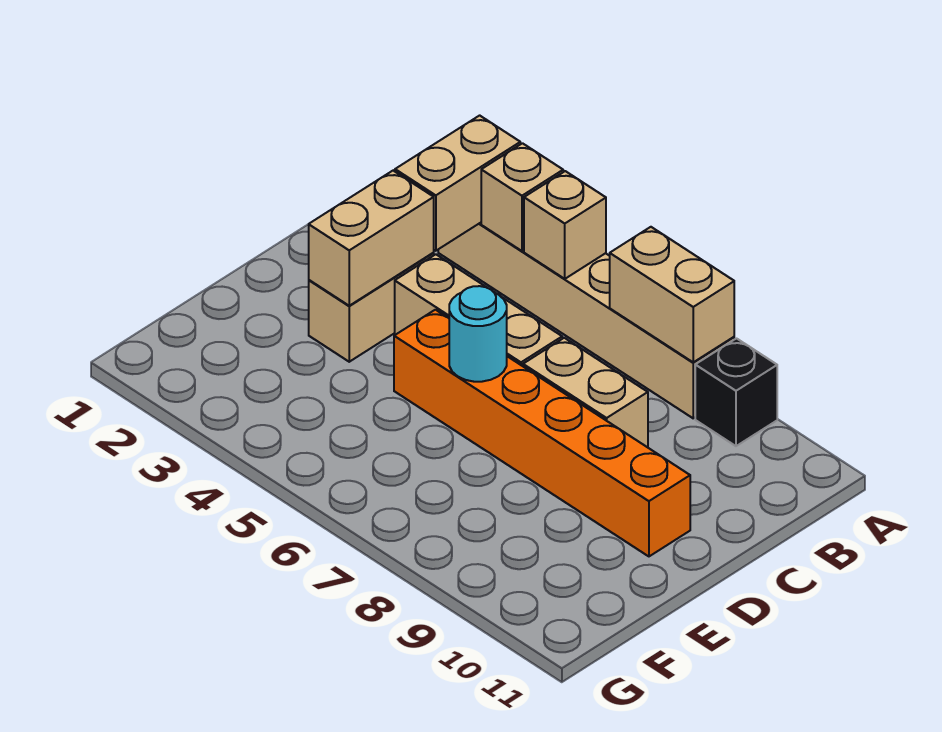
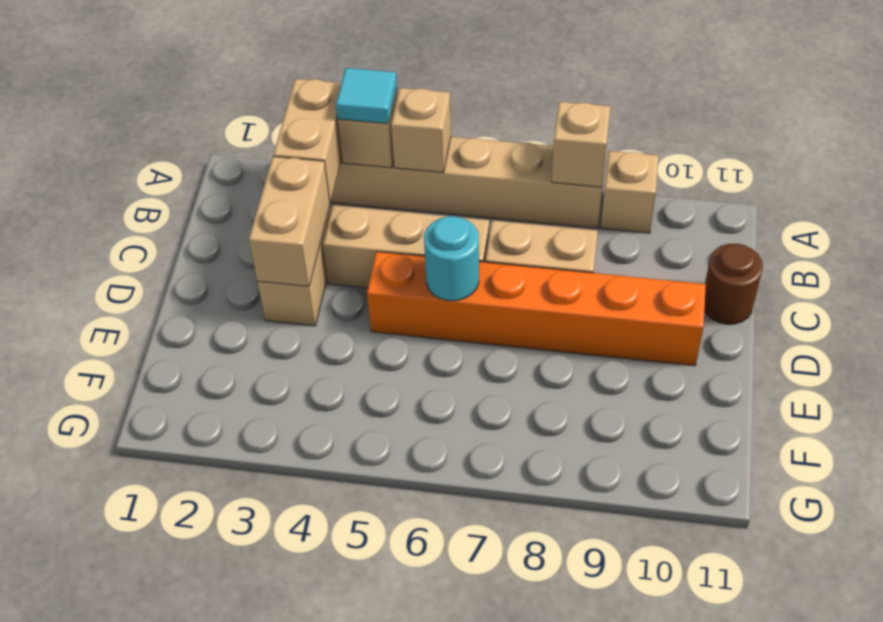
none -> cyan tile A4 level 3
tan brick A7:A8 level 2 -> tan brick A8 level 2
black brick A9 level 1 -> tan brick A9 level 1
none -> brown round brick C11 level 1

